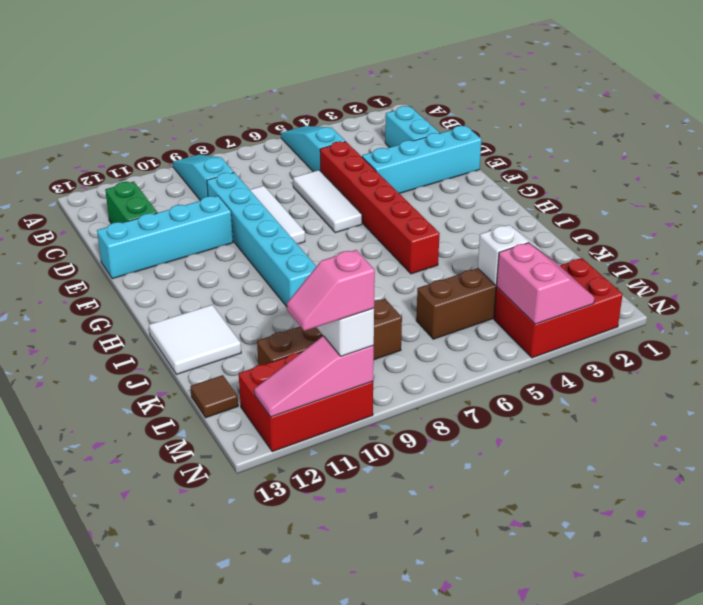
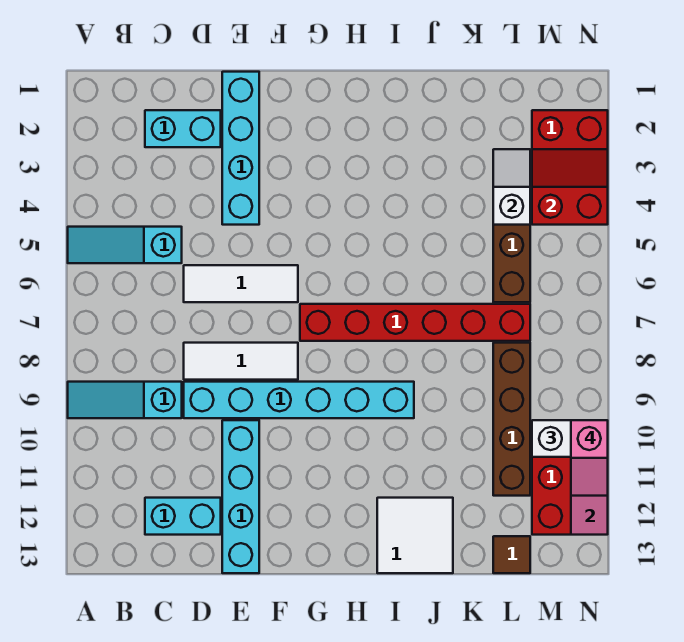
green brick C12:D12 level 1 -> cyan brick C12:D12 level 1
red brick D5:I5 level 1 -> red brick G7:L7 level 1
pink slope M3:N4 level 2 top 4 -> red slope M3:N4 level 2 top 4

